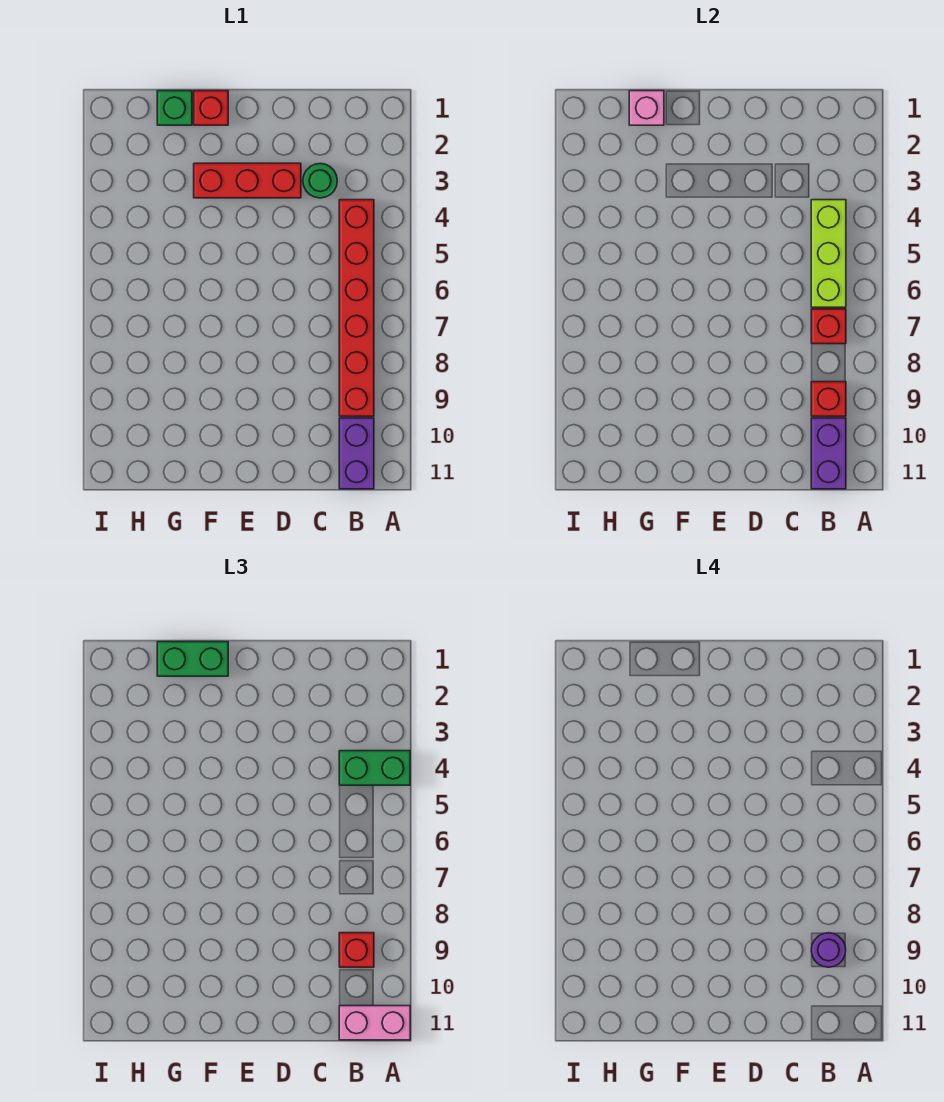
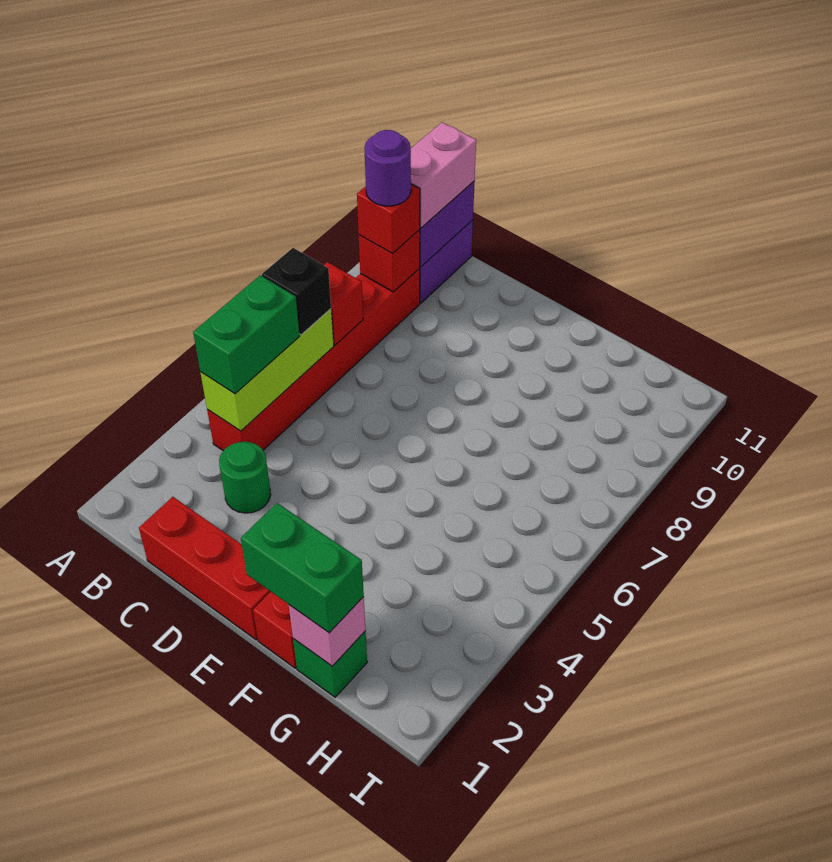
green brick A4:B4 level 3 -> green brick B4:B5 level 3
pink brick A11:B11 level 3 -> pink brick B10:B11 level 3
none -> black brick B6 level 3
red brick D3:F3 level 1 -> red brick C1:E1 level 1

